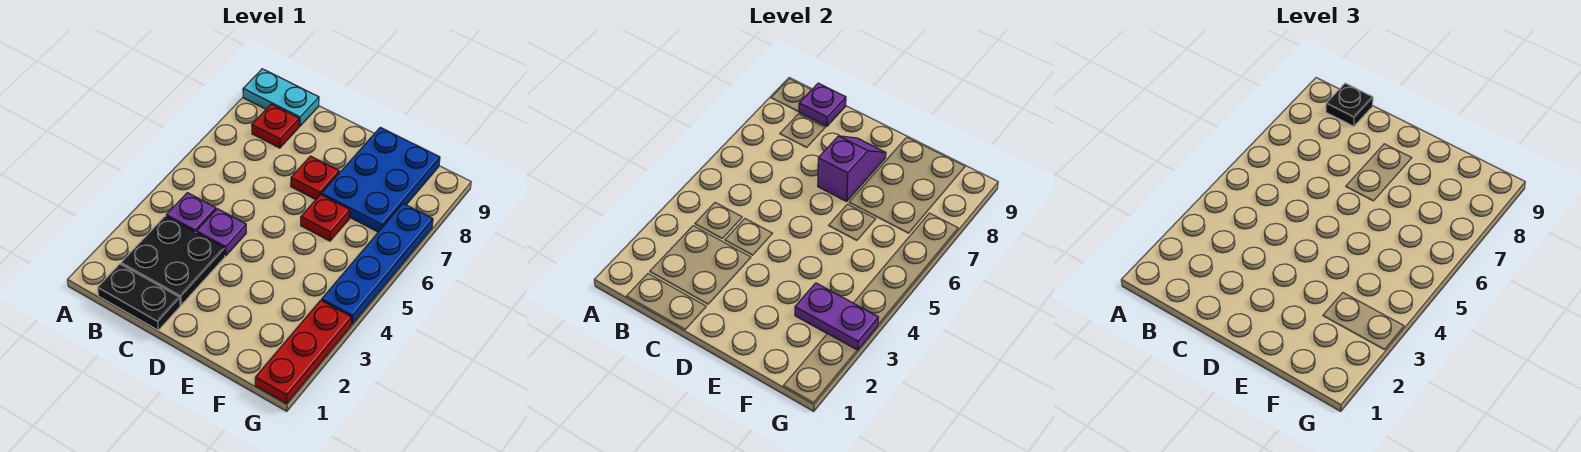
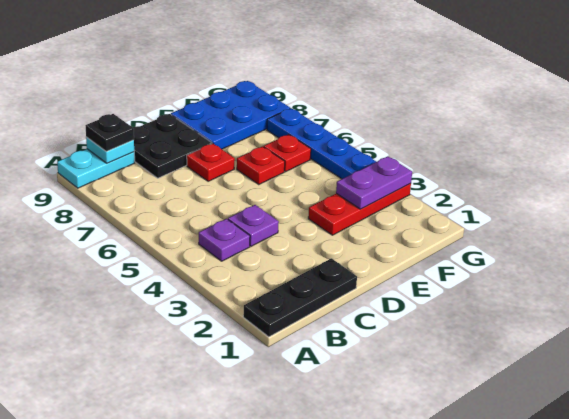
black plate B1:C1 level 1 -> black plate A1:C1 level 1
black plate B2:C3 level 1 -> black plate C8:D9 level 1
red plate B8 level 1 -> red plate F6 level 1
purple plate B9 level 2 -> cyan plate B9 level 2
purple slope D7:D8 level 2 top 7 -> none
blue plate E7:F9 level 1 -> blue plate E8:G9 level 1
red plate G1:G3 level 1 -> red plate E3:G3 level 1

